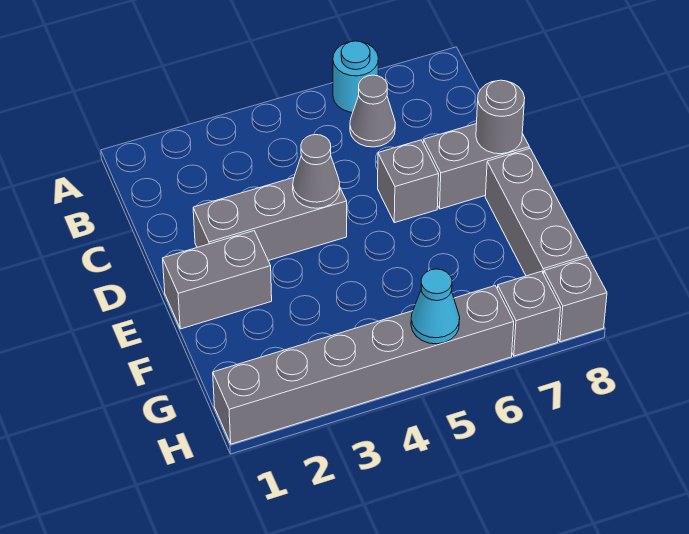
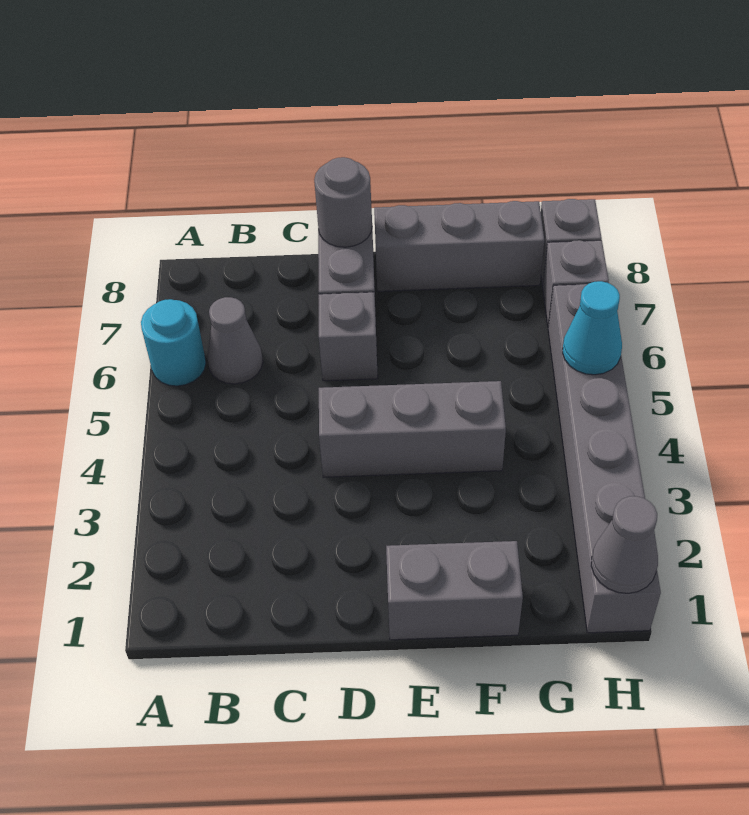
grey brick D2:D4 level 1 -> grey brick D4:F4 level 1
grey cone D4 level 2 -> grey cone H1 level 2
grey brick E1:E2 level 1 -> grey brick E1:F1 level 1

